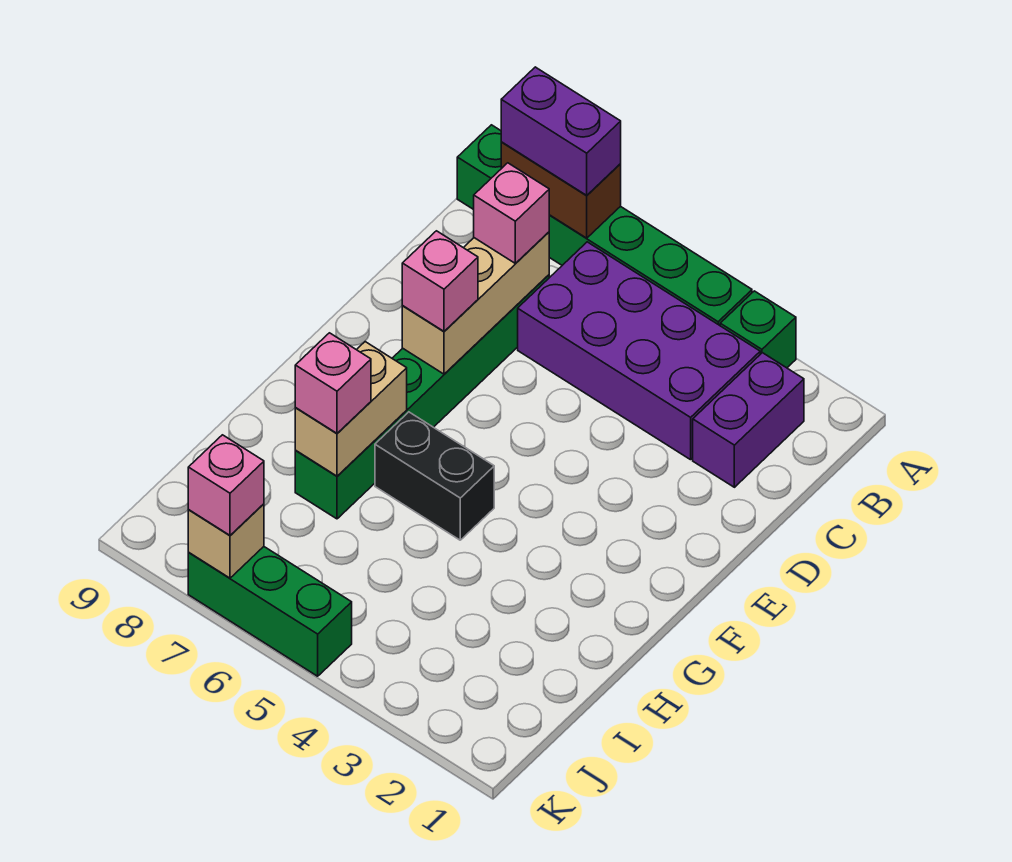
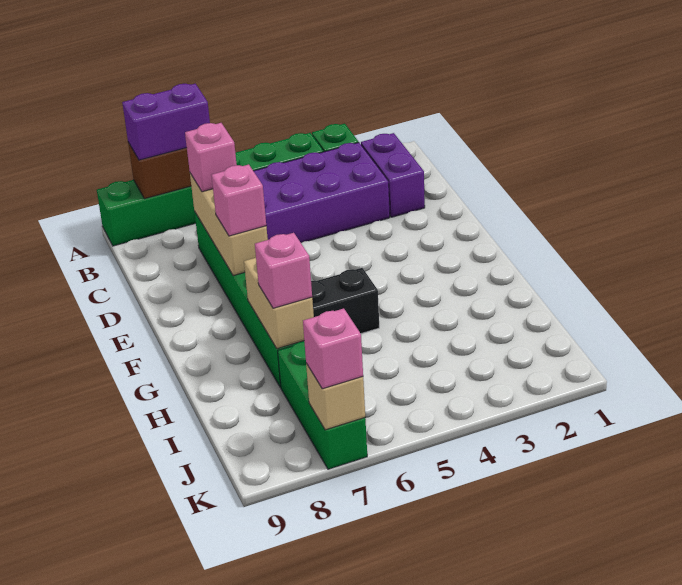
green brick K5:K7 level 1 -> green brick I7:K7 level 1

